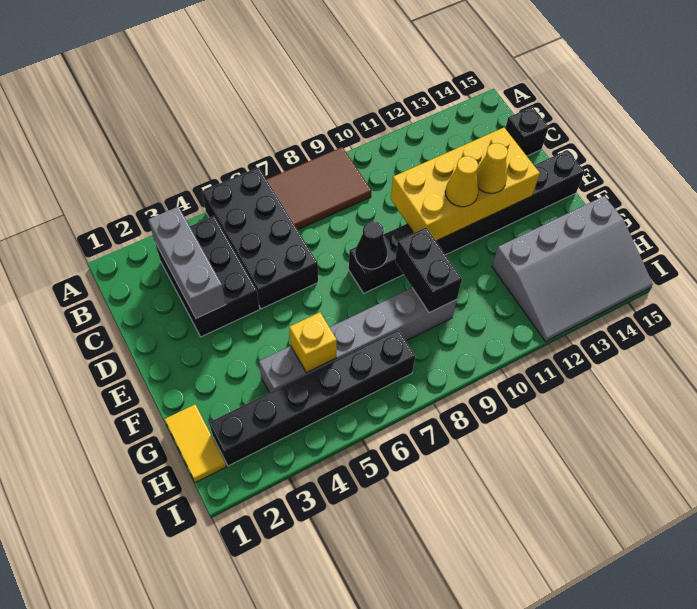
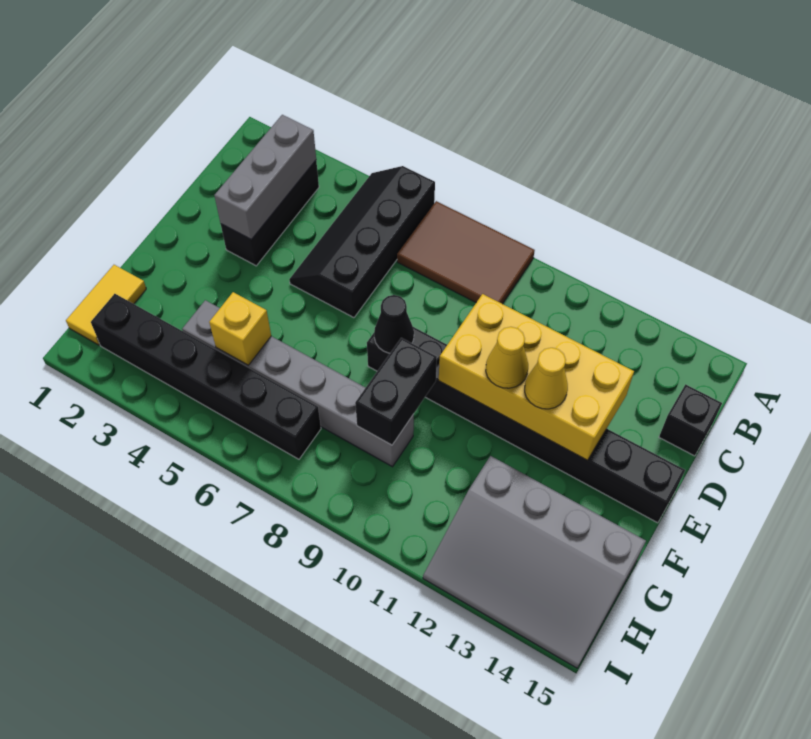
black brick A5:D6 level 1 -> black slope A5:D6 level 1 top 6
black brick B3:D4 level 1 -> black brick B3:D3 level 1

